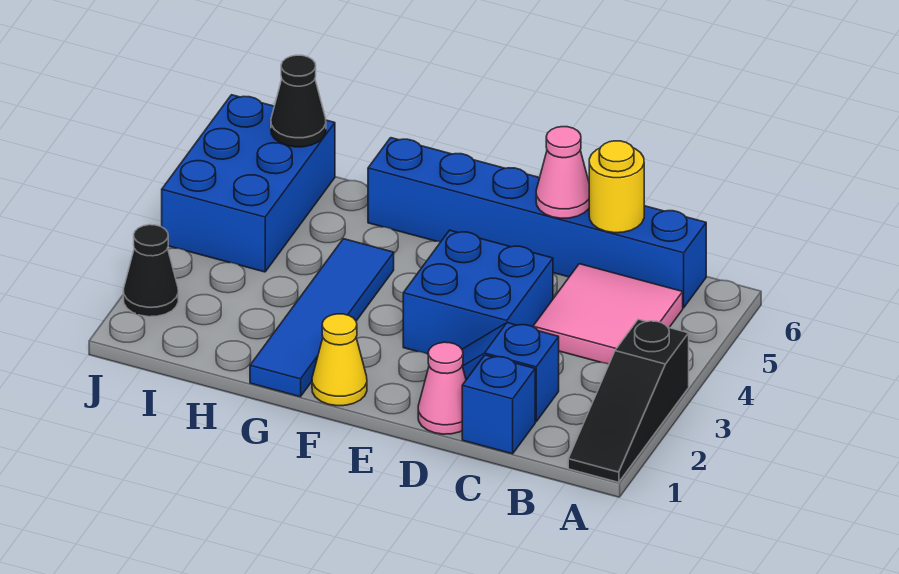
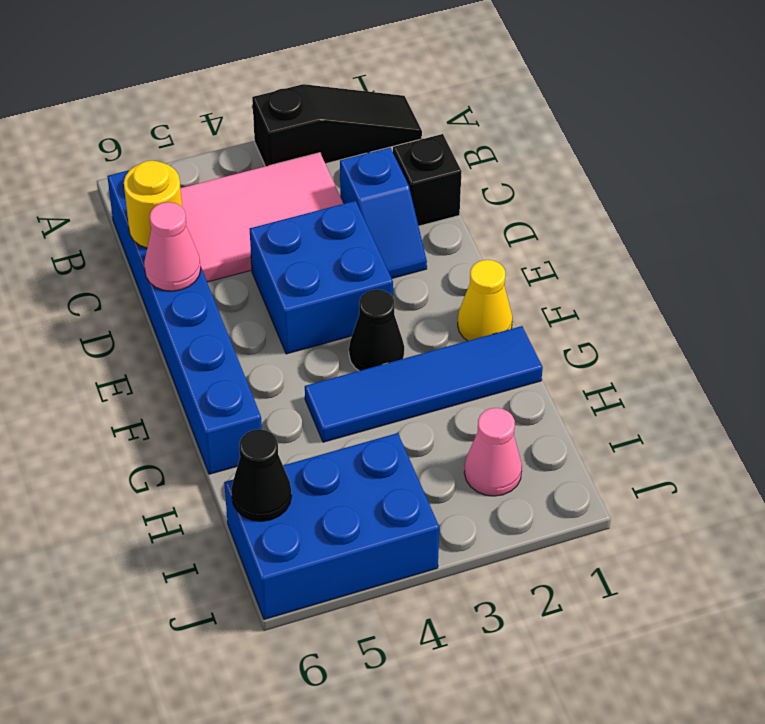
pink tile B4:C5 level 1 -> pink tile B3:C5 level 1
blue brick C1 level 1 -> black brick C1 level 1
pink cone D1 level 1 -> pink cone I2 level 1
black cone J2 level 1 -> black cone F3 level 1

